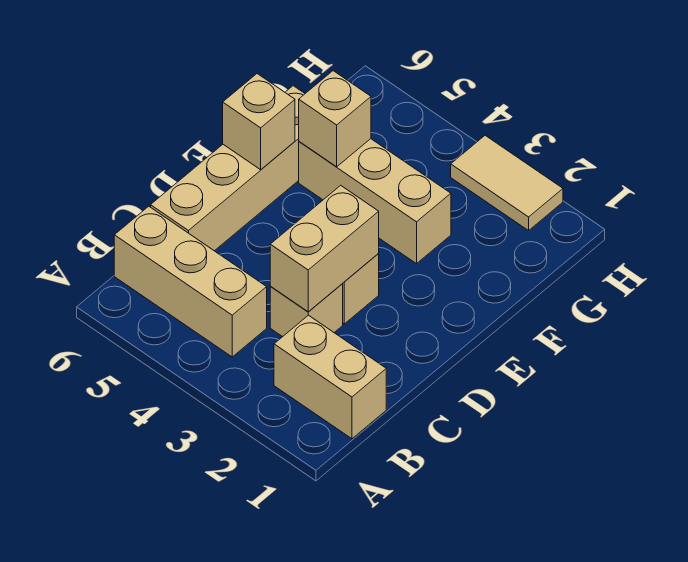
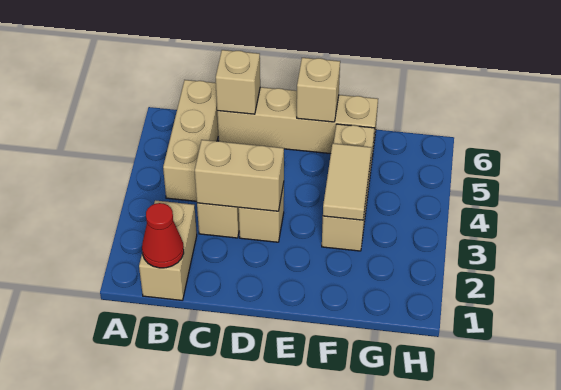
none -> red cone B1 level 2
tan brick F5 level 2 -> tan brick C6 level 2
tan tile H2:H3 level 1 -> tan tile F3:F4 level 2

